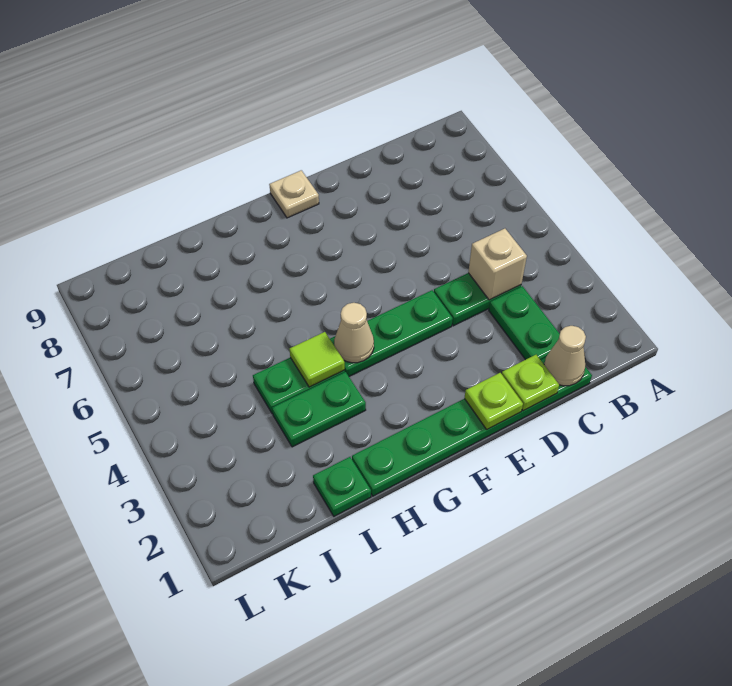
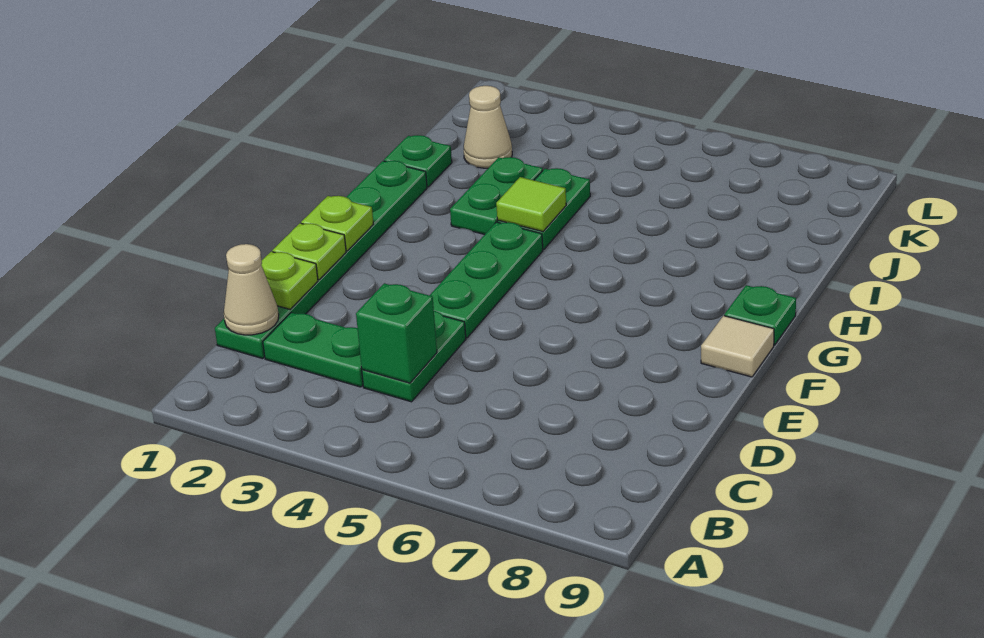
tan brick C4 level 2 -> green brick C4 level 2
none -> lime plate F1 level 2
tan plate F9 level 1 -> tan tile F9 level 1
tan cone G4 level 2 -> tan cone J2 level 1
none -> green plate G9 level 1

